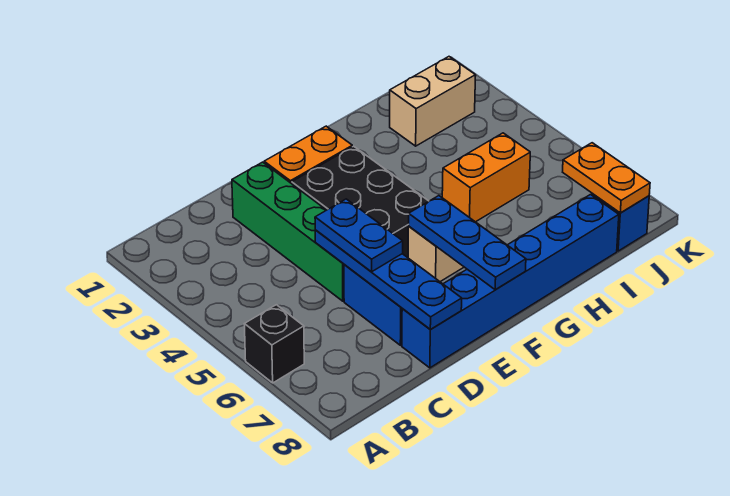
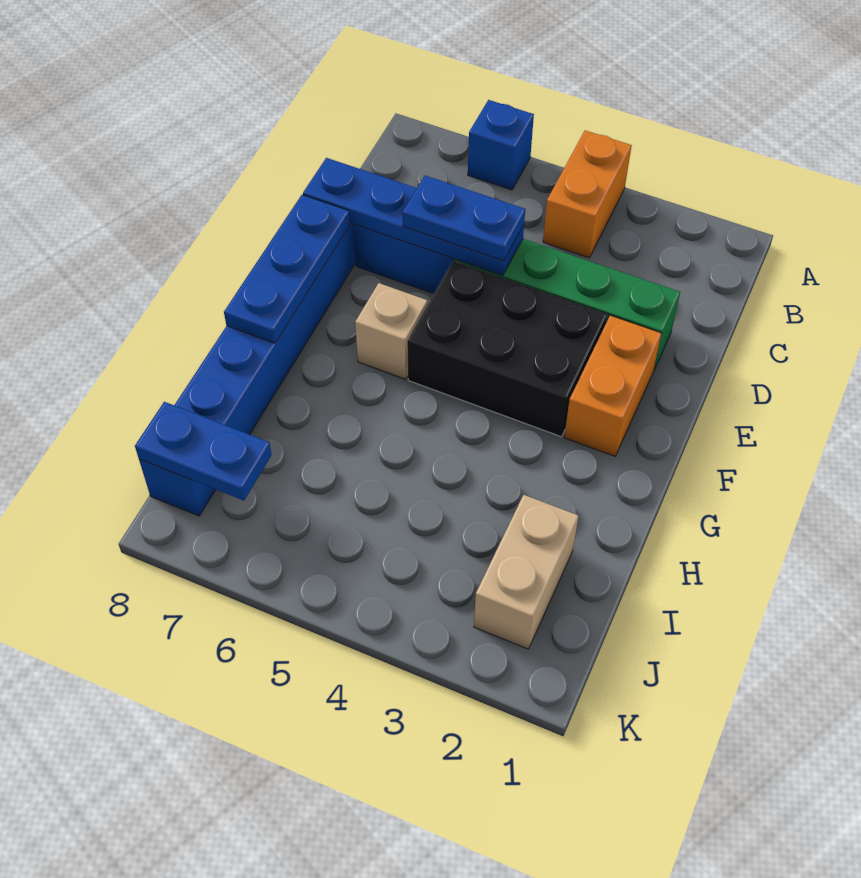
black brick A6 level 1 -> blue brick A6 level 1
blue plate F6:F8 level 2 -> blue plate E8:G8 level 2
orange brick H5:I5 level 1 -> orange brick A4:B4 level 1
orange plate J7:J8 level 2 -> blue plate J7:J8 level 2

